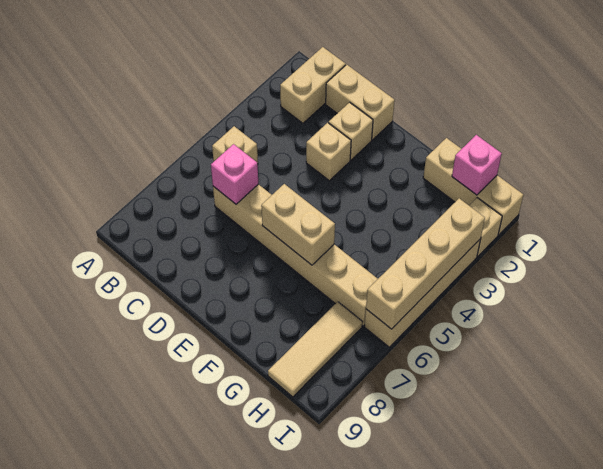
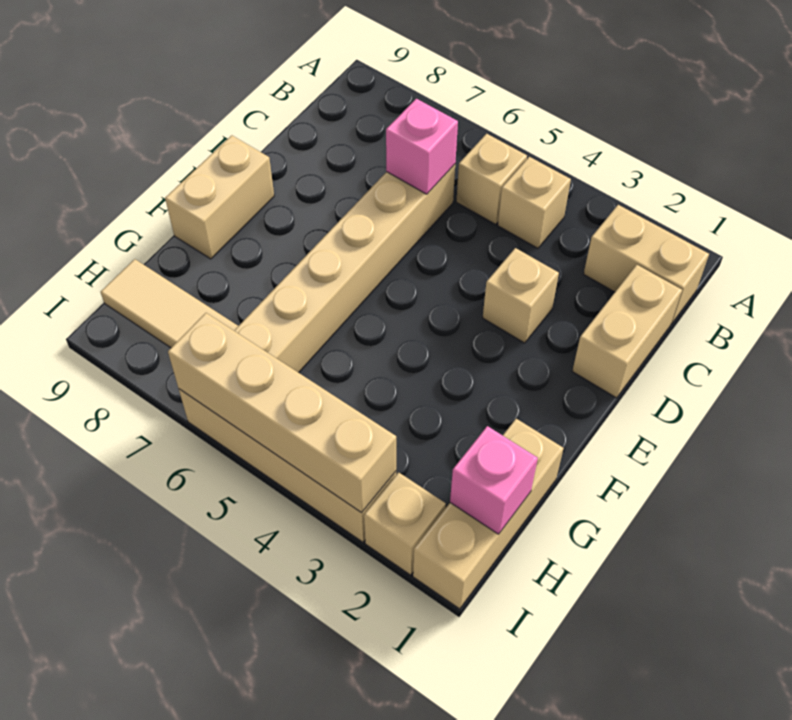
tan brick D2 level 1 -> tan brick B4 level 1
tan brick E6:F6 level 2 -> tan brick E9:F9 level 1

